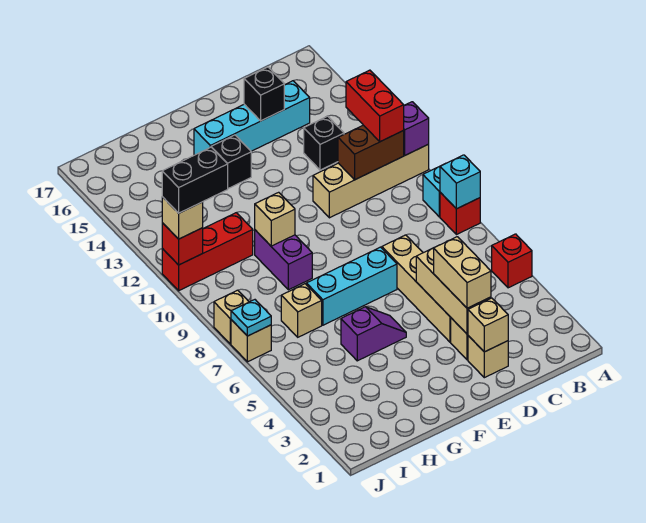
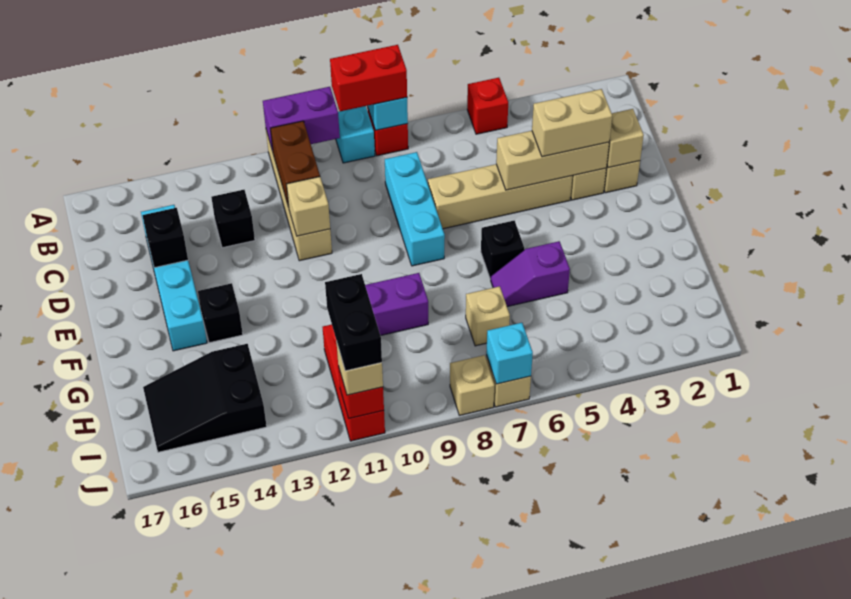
purple brick A11 level 2 -> purple brick A10:A11 level 2
red brick B11:B12 level 3 -> red brick A8:A9 level 3
cyan brick E7:G7 level 1 -> cyan brick C8:E8 level 1
purple slope F5:G5 level 1 top G -> purple slope G5:G6 level 1 top 5
none -> black brick F6 level 1
tan brick G10 level 2 -> tan brick D11 level 2
none -> black slope H14:I16 level 1 top 14
cyan plate J7 level 2 -> cyan brick J7 level 2

